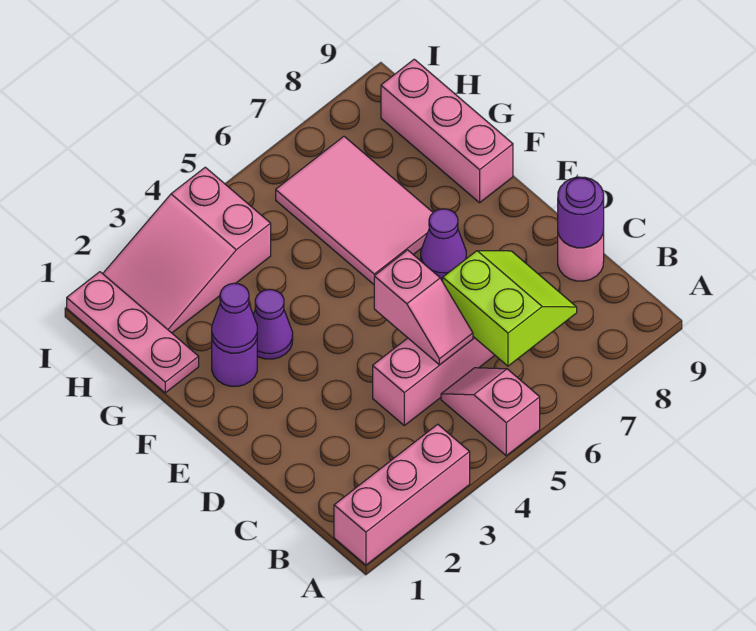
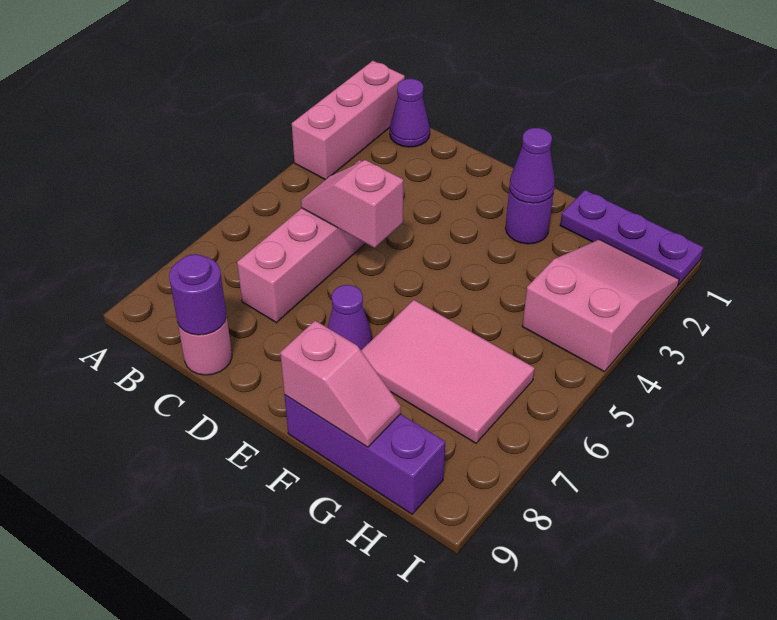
pink slope A5:B5 level 1 top A -> pink slope F9:G9 level 2 top F
lime slope B6:C7 level 2 top 6 -> none
purple cone F3 level 1 -> purple cone B1 level 1
pink brick F9:H9 level 1 -> purple brick F9:H9 level 1
pink plate G1:I1 level 1 -> purple plate G1:I1 level 1

